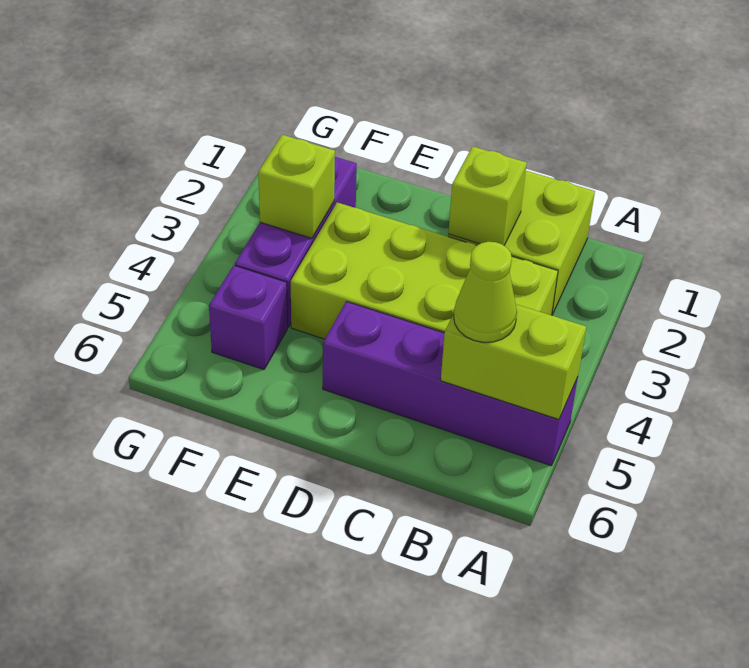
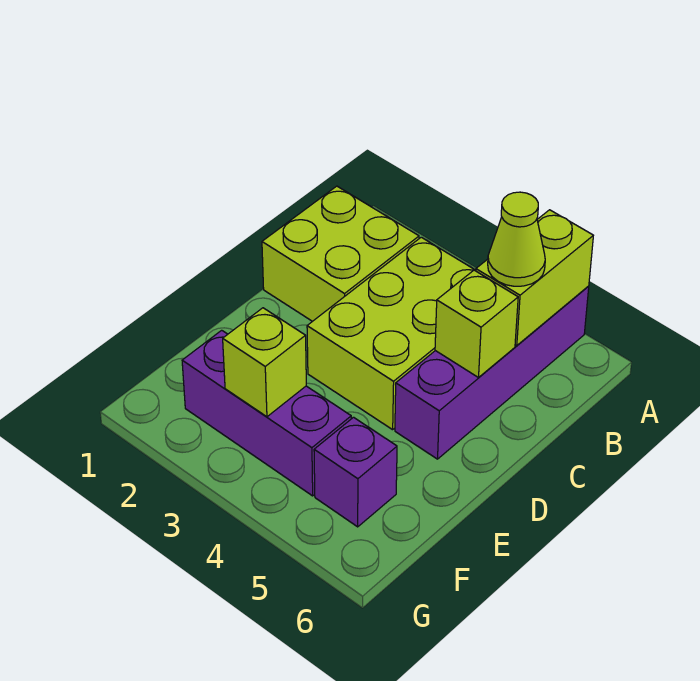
lime brick B3:E4 level 1 -> lime brick B3:D4 level 1
lime brick C2 level 2 -> lime brick C5 level 2

